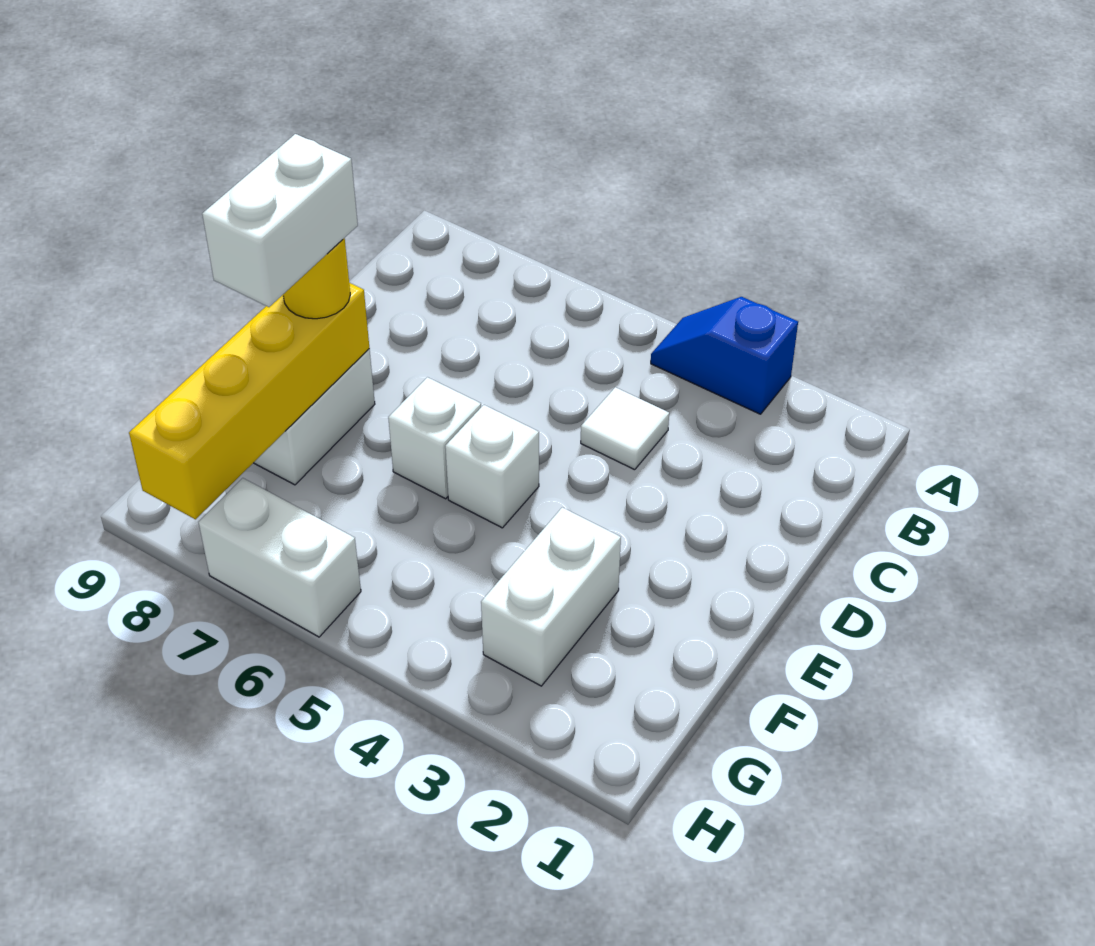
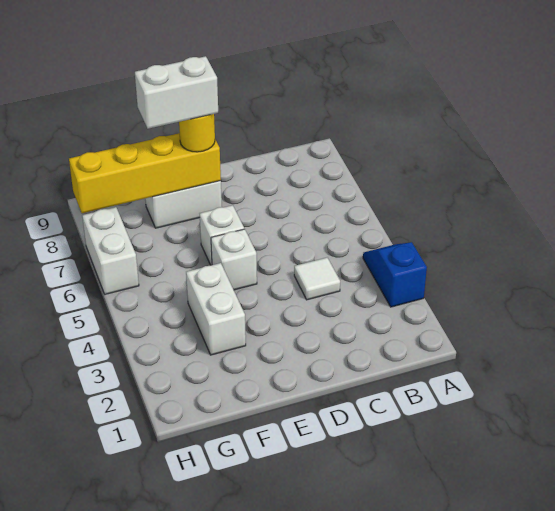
white brick F3:G3 level 1 -> white brick F3:F4 level 1

